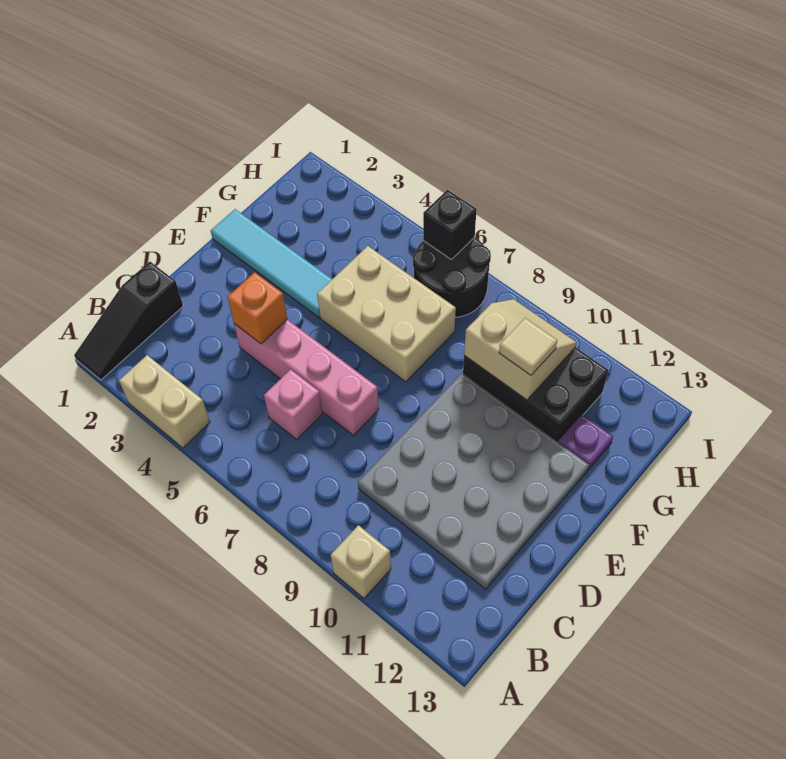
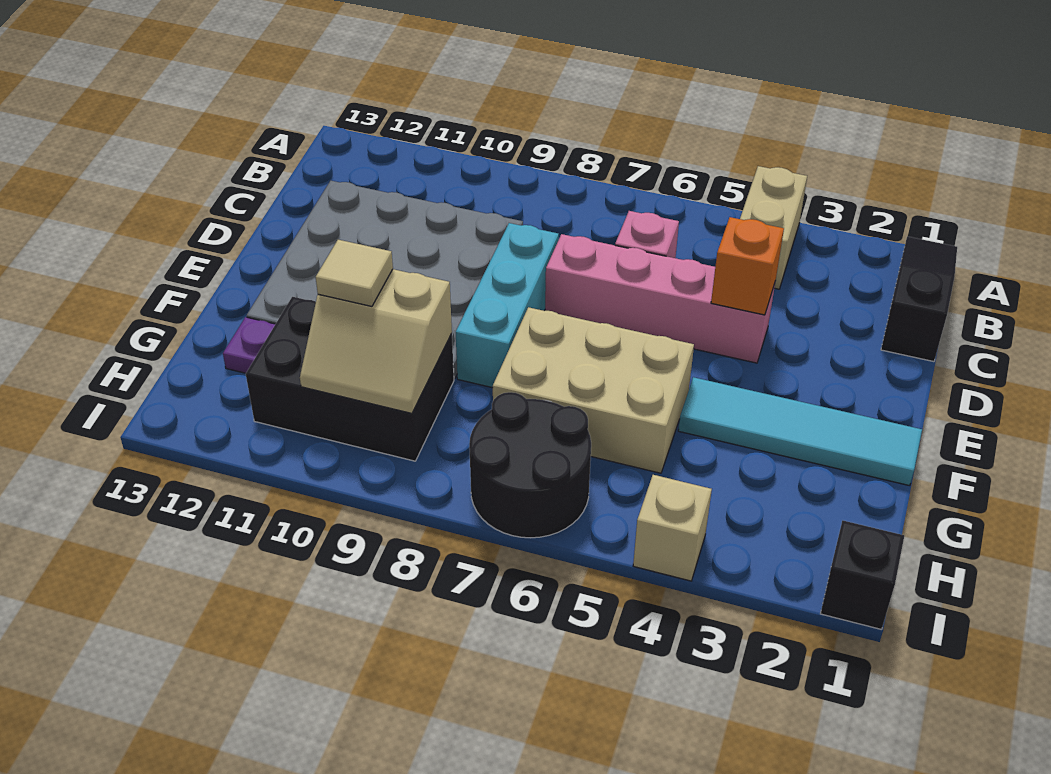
tan brick A3:A4 level 1 -> tan brick A4:B4 level 1
tan brick A10 level 1 -> tan brick I4 level 1
none -> cyan brick D8:F8 level 1
black brick I6 level 2 -> black brick I1 level 1

